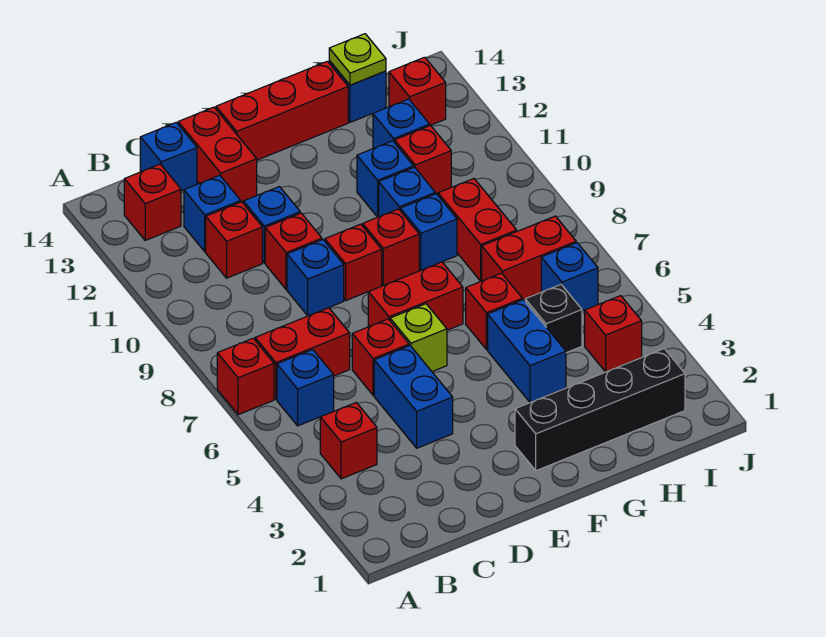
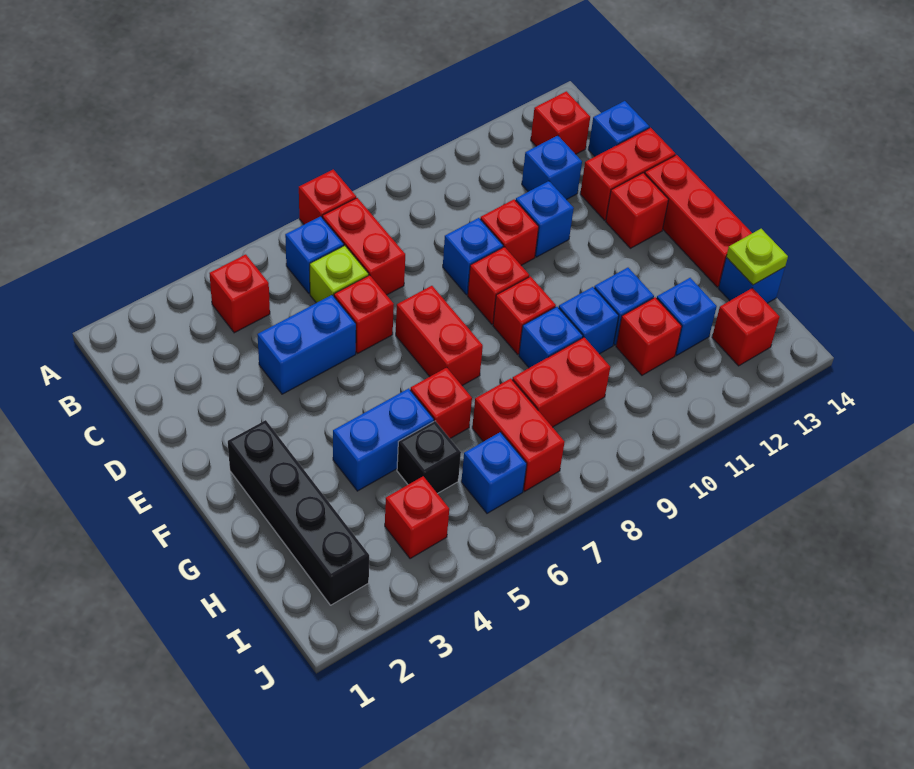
red brick C11 level 1 -> red brick E13 level 1
lime brick E6 level 1 -> lime brick C6 level 1

